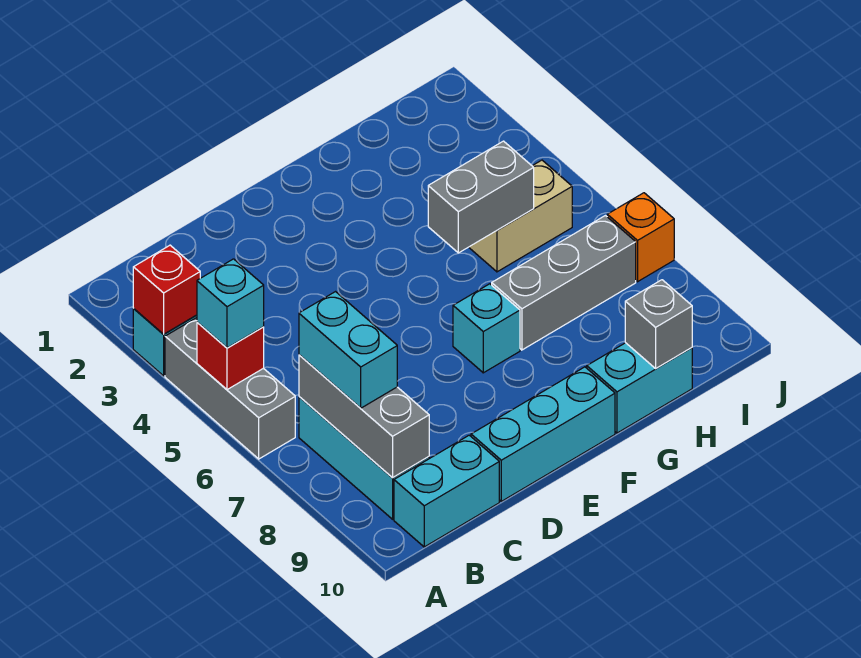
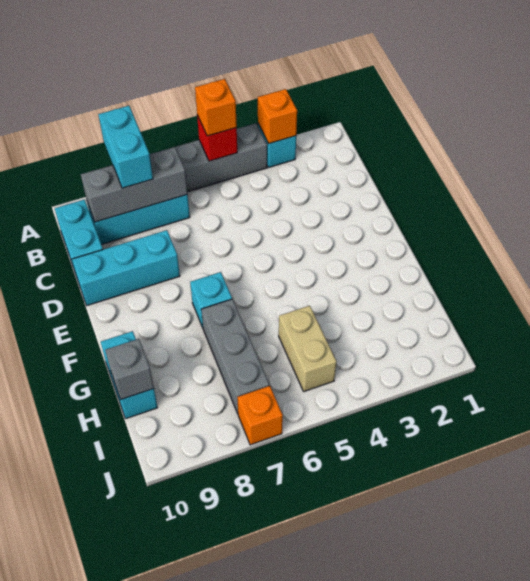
red brick A3 level 2 -> orange brick A3 level 2
cyan brick A5 level 3 -> orange brick A5 level 3
cyan brick B7:B8 level 3 -> cyan brick A8:B8 level 3
cyan brick D10:F10 level 1 -> cyan brick D8:D10 level 1
grey brick G5:H5 level 2 -> none

